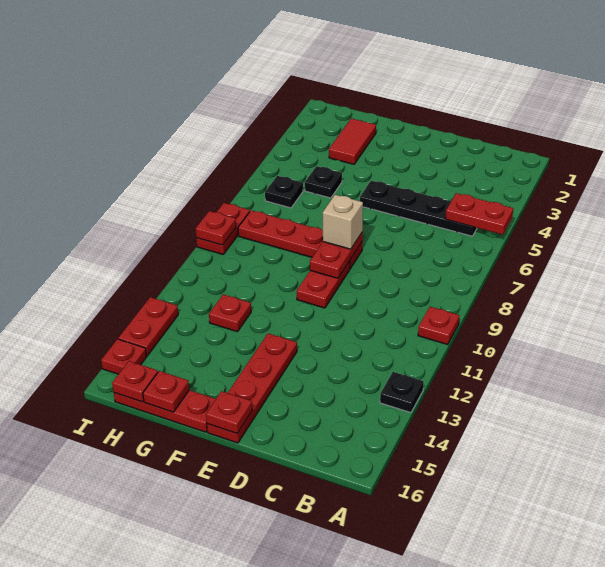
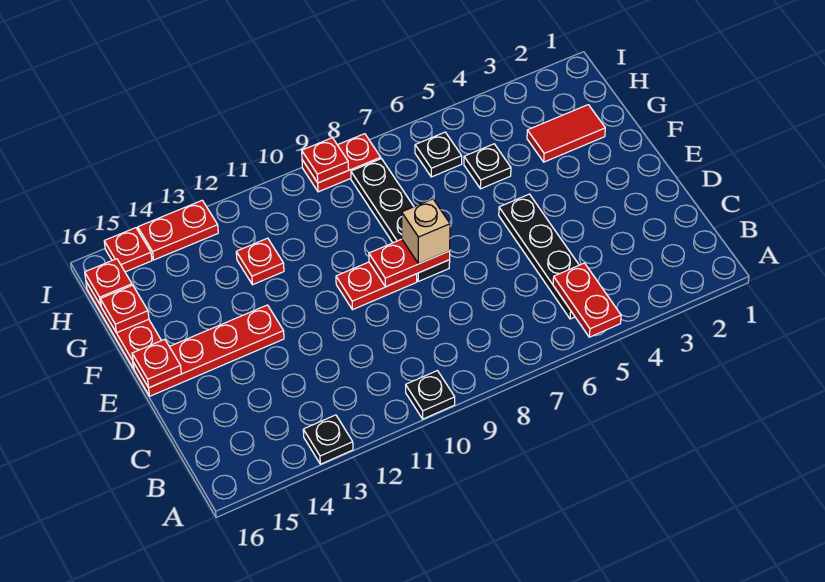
red plate A10 level 1 -> black plate A10 level 1
red plate E8:H8 level 1 -> black plate E8:H8 level 1

